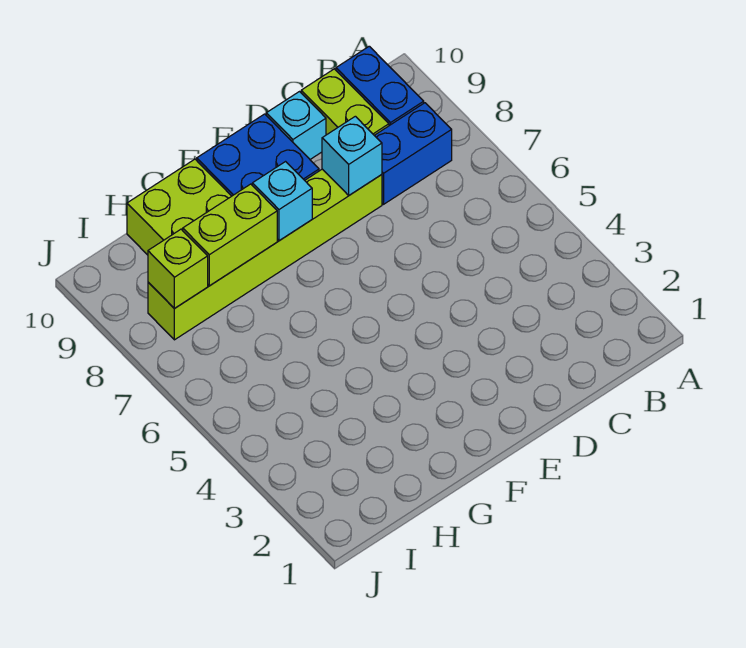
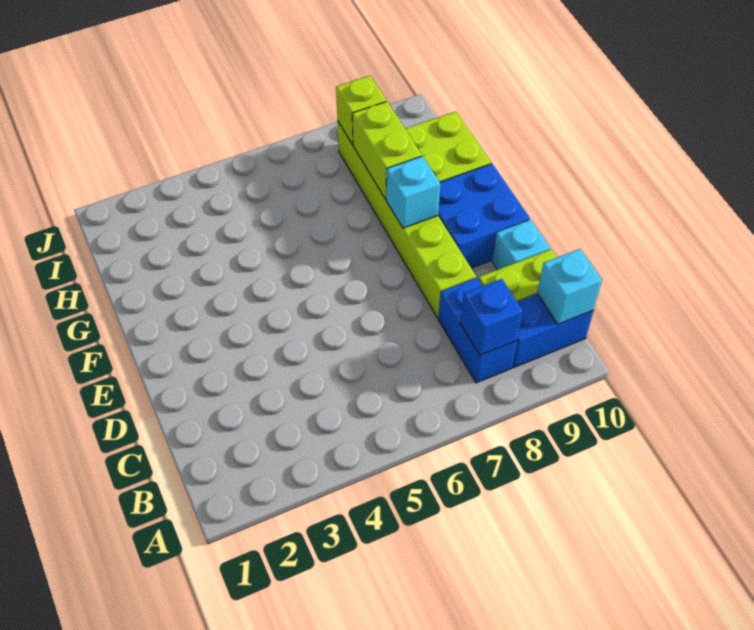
none -> blue brick B8 level 2
cyan brick D8 level 2 -> cyan brick B10 level 2

